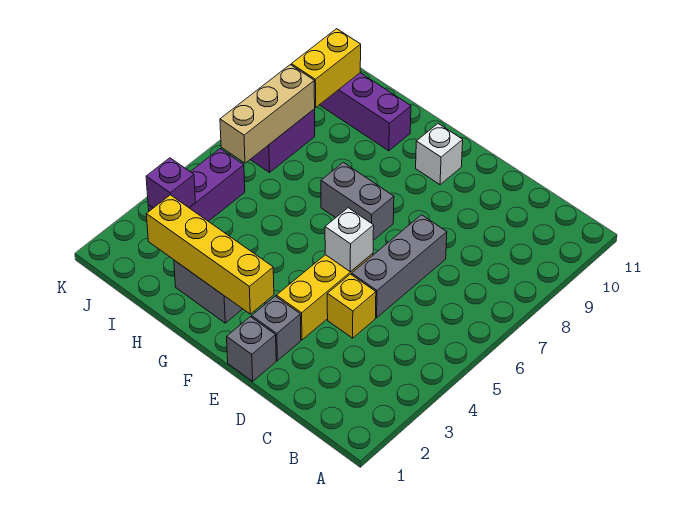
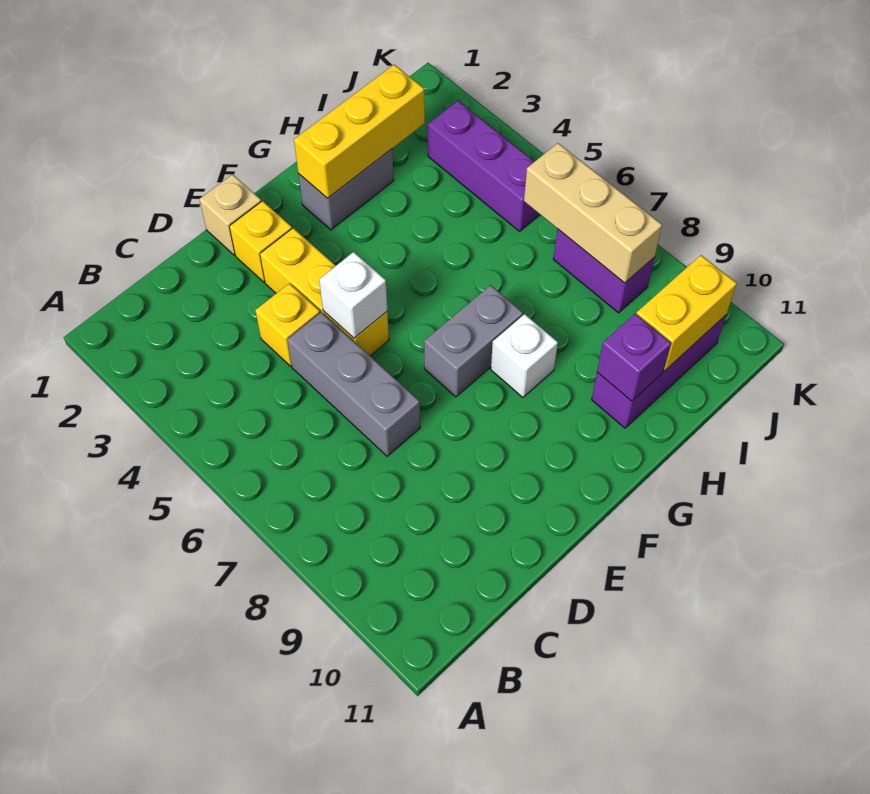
grey brick E1 level 1 -> tan brick E1 level 1
grey brick E2 level 1 -> yellow brick E2 level 1
yellow brick F2:I2 level 2 -> yellow brick G2:I2 level 2
white brick F10 level 1 -> white brick G8 level 1
purple brick J3 level 2 -> purple brick H10 level 2
yellow brick J9:J10 level 2 -> yellow brick I10:J10 level 2

